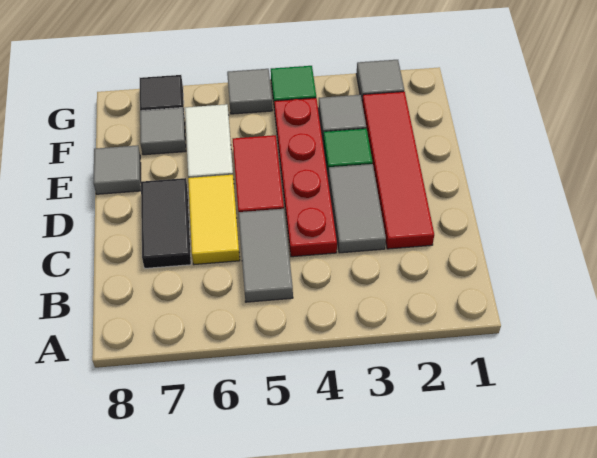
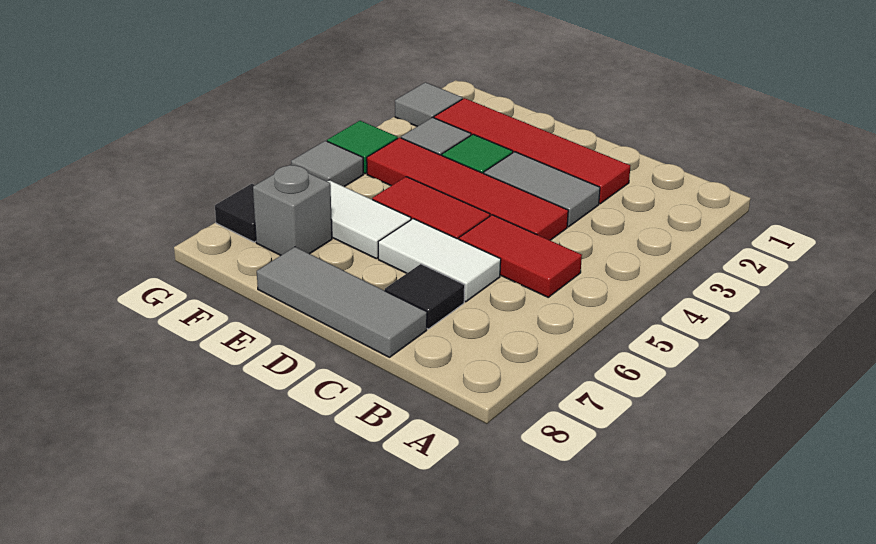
grey tile B5:C5 level 1 -> red tile B5:C5 level 1
red plate C4:F4 level 1 -> red tile C4:F4 level 1
yellow tile C6:D6 level 1 -> white tile C6:D6 level 1
black tile C7:D7 level 1 -> black tile C7 level 1
grey tile E8 level 1 -> grey tile C8:E8 level 1
grey tile F7 level 1 -> grey brick F7 level 1

